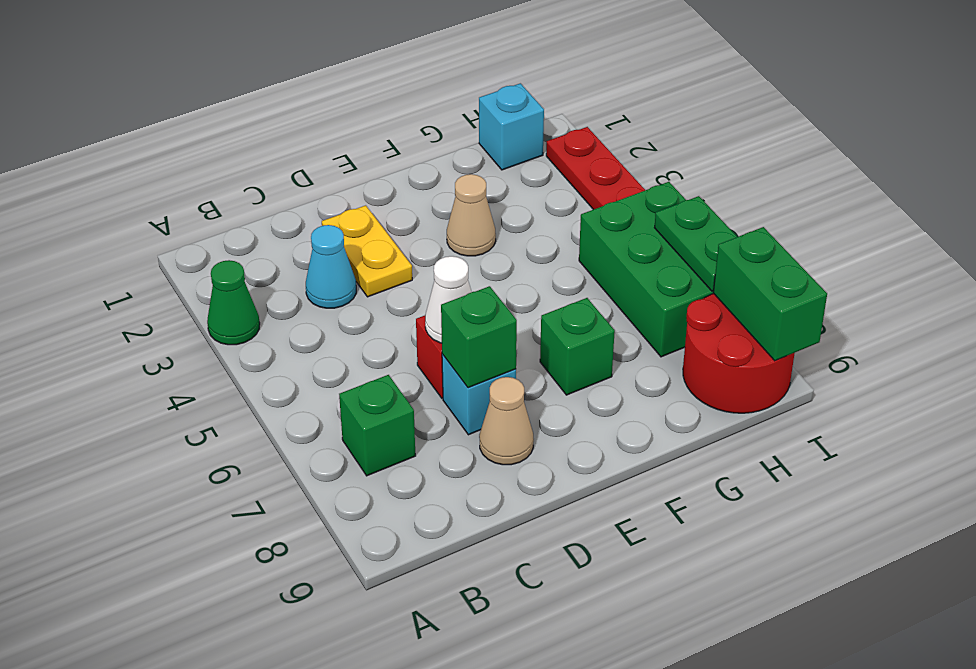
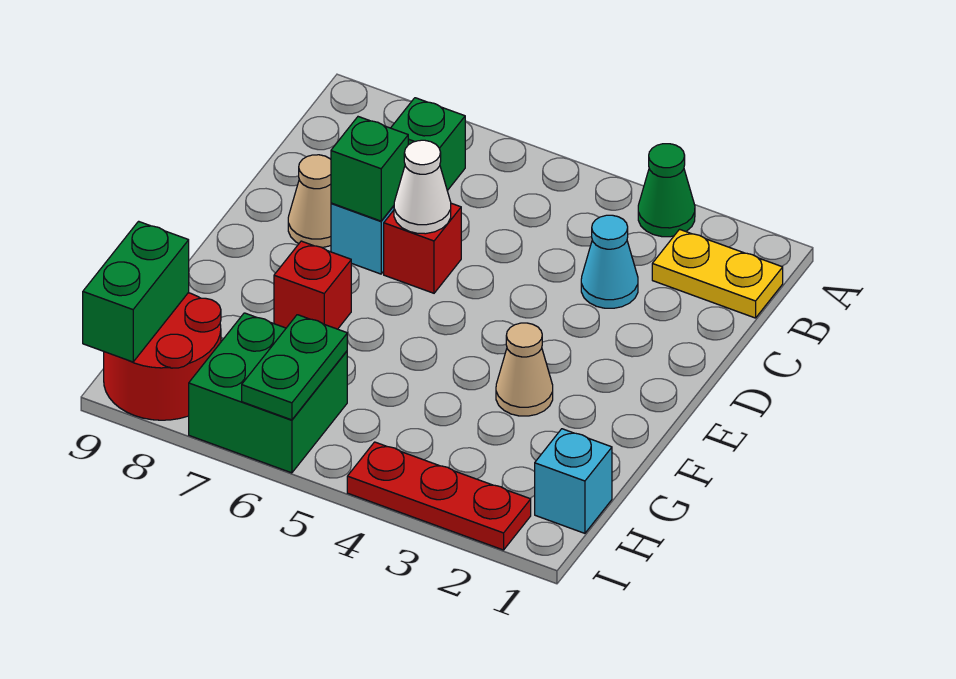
yellow plate D2:D3 level 1 -> yellow plate B1:B2 level 1
green brick F7 level 1 -> red brick F7 level 1
green brick H5:I7 level 1 -> green brick H6:I7 level 1
green plate I6:I7 level 2 -> green plate H6:I6 level 2
green brick I8:I9 level 2 -> green brick H9:I9 level 2

